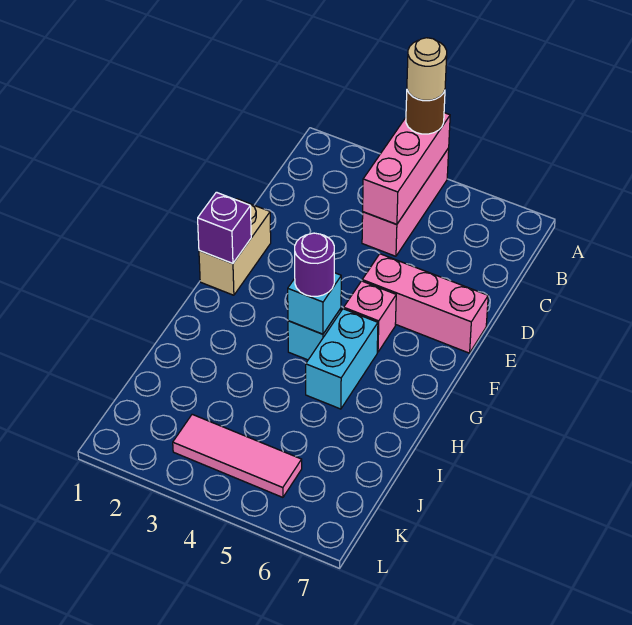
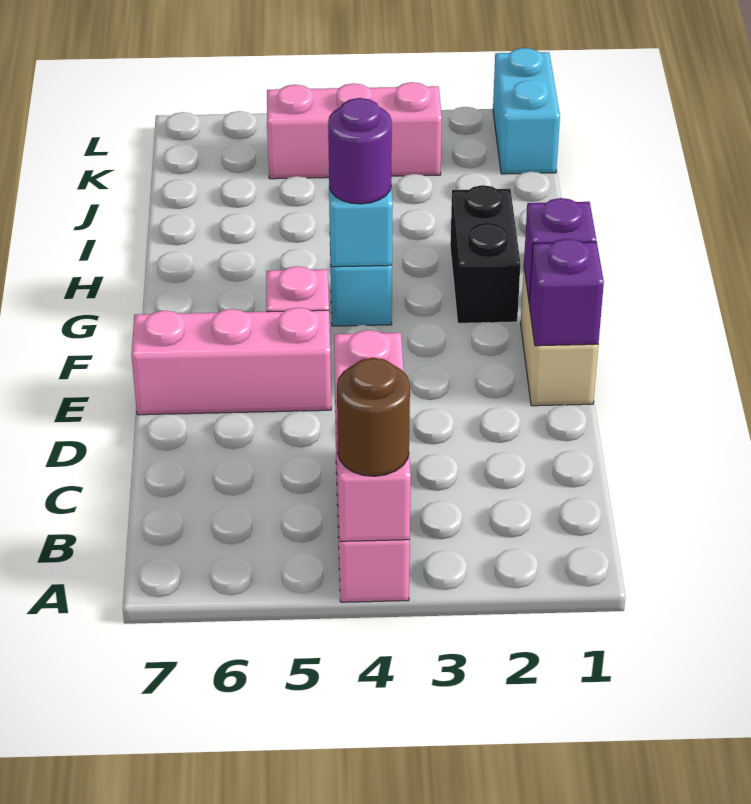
tan round brick A4 level 4 -> none
none -> purple brick E1 level 2
none -> black brick G2:H2 level 1
cyan brick G5:H5 level 1 -> cyan brick K1:L1 level 1
pink tile K3:K5 level 1 -> pink brick K3:K5 level 1

